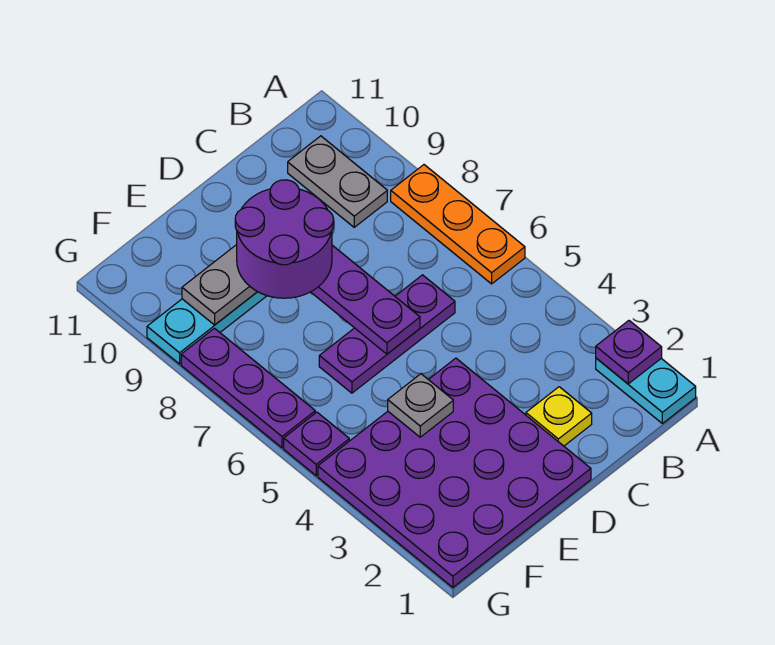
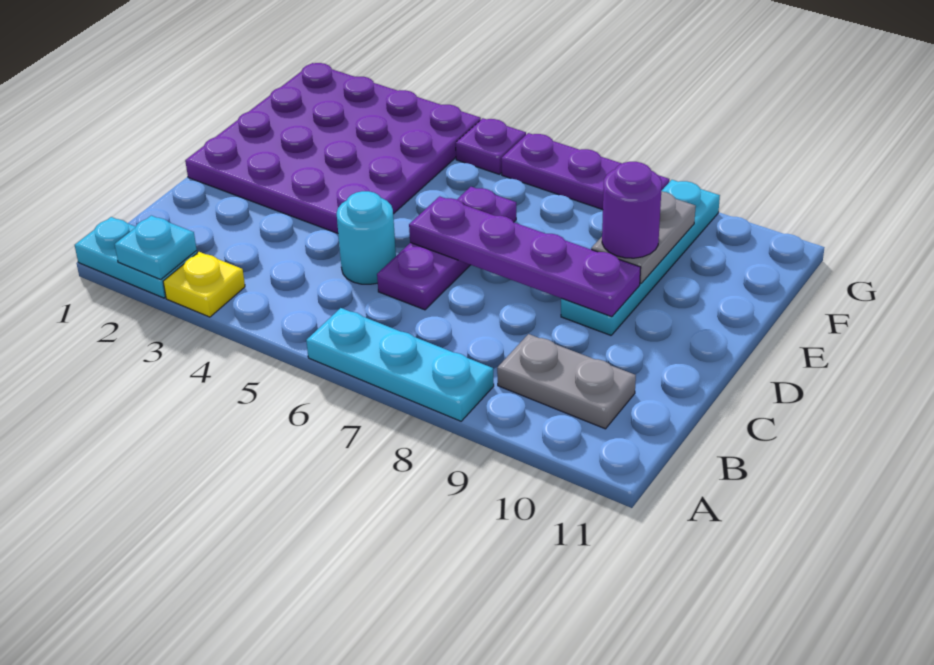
purple plate A2 level 2 -> cyan plate A2 level 2
orange plate A6:A8 level 1 -> cyan plate A6:A8 level 1
yellow plate C2 level 1 -> yellow plate A3 level 1
none -> cyan round brick C5 level 1
purple round brick D8:E9 level 3 -> purple round brick E9 level 3
grey plate E4 level 2 -> none

